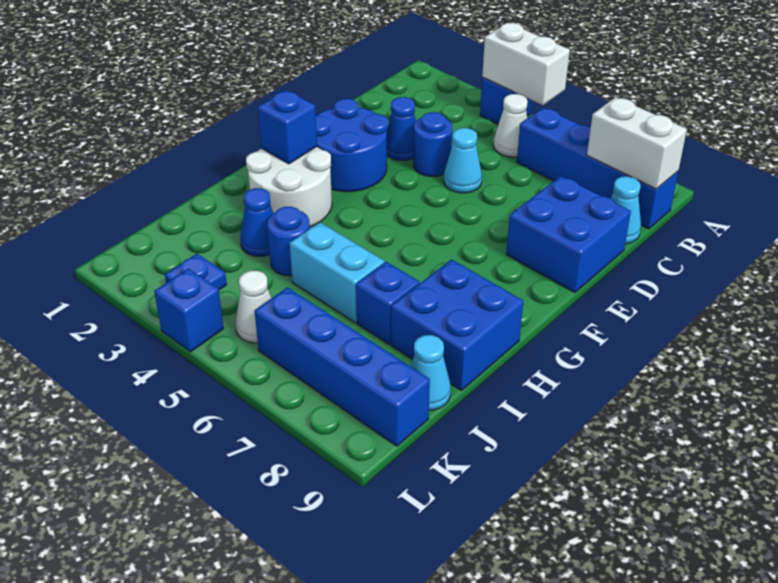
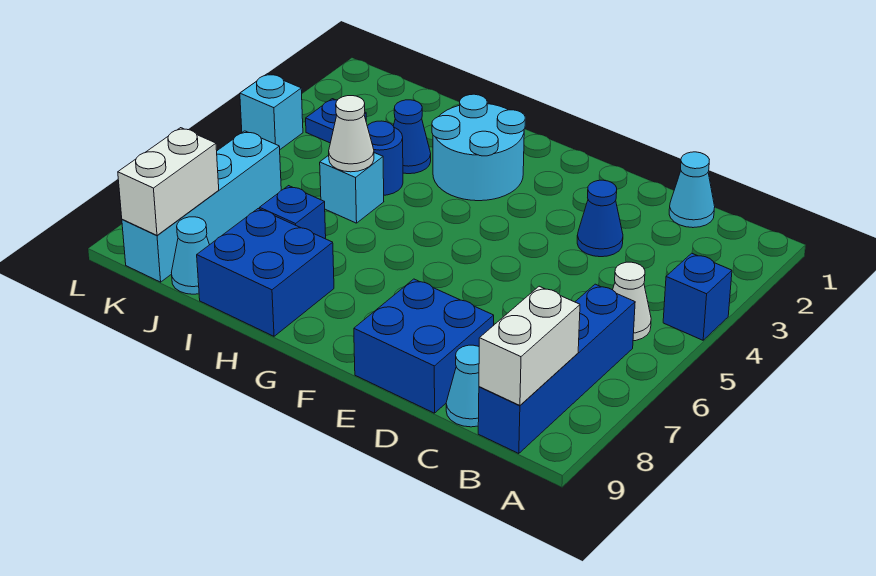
white brick A4:A5 level 2 -> white brick K8:K9 level 2
blue round brick D4 level 1 -> none
cyan cone D5 level 1 -> cyan cone C1 level 1
blue round brick E2:F3 level 1 -> none
white round brick G2:H3 level 1 -> cyan round brick G2:H3 level 1
blue brick G2 level 2 -> none
cyan brick I5:I6 level 1 -> cyan brick I5 level 1
white cone K5 level 1 -> white cone I5 level 2
blue brick K6:K9 level 1 -> cyan brick K6:K9 level 1
blue brick L4 level 1 -> cyan brick L4 level 1

